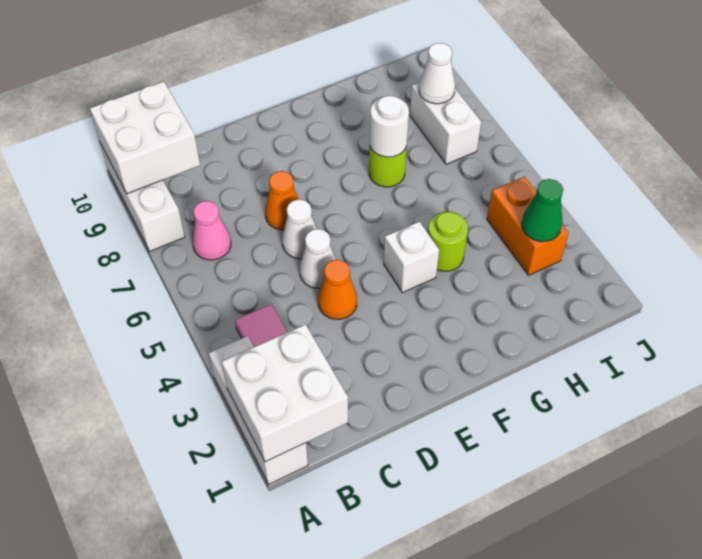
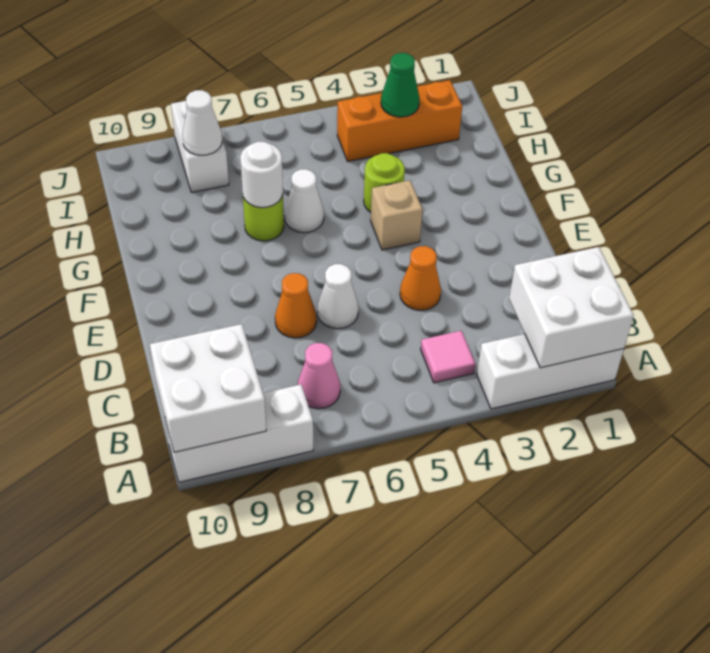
white cone D5 level 1 -> white cone G6 level 1
white brick F4 level 1 -> tan brick F4 level 1
orange brick I3:I4 level 1 -> orange brick I2:I4 level 1
white brick I7:I8 level 1 -> white brick I8:J8 level 1

